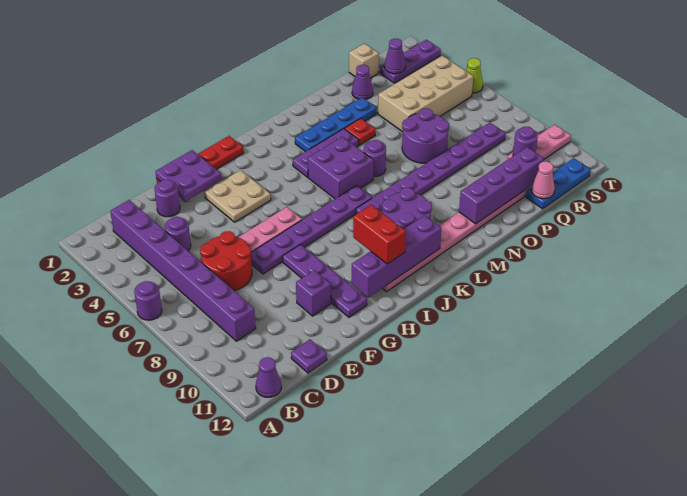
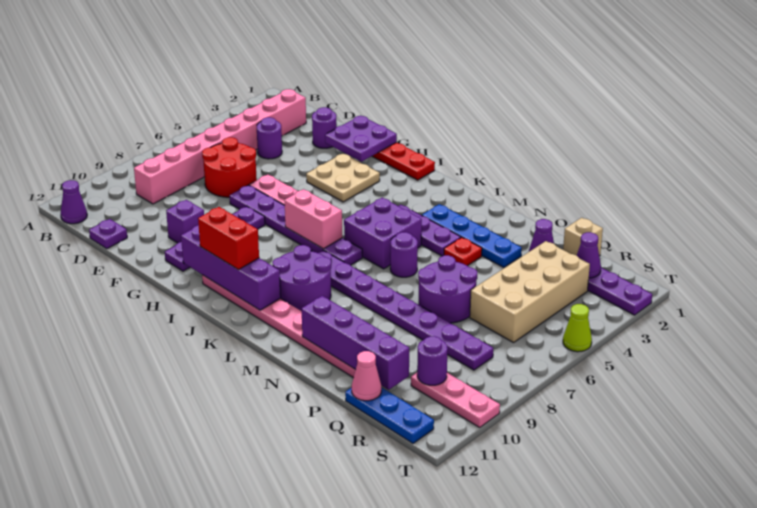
purple round brick A6 level 1 -> none
purple brick C2:C9 level 1 -> pink brick C2:C9 level 1
none -> pink brick I7:J7 level 2
red brick I10:I11 level 3 -> red brick I11:J11 level 3
tan brick P4:S5 level 1 -> tan brick Q3:R6 level 1

